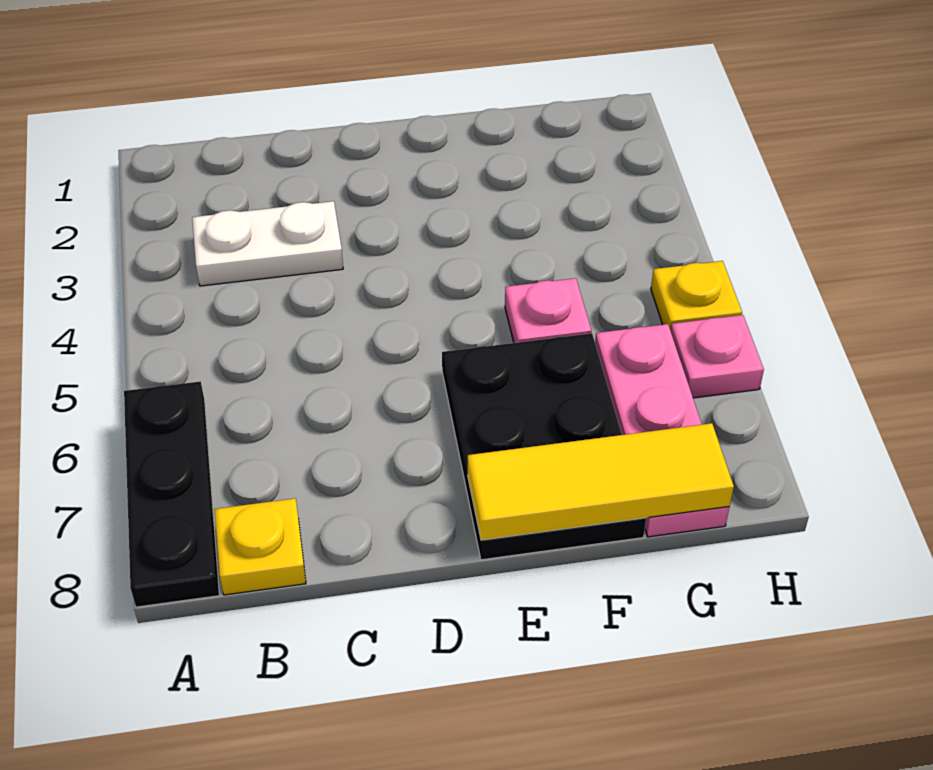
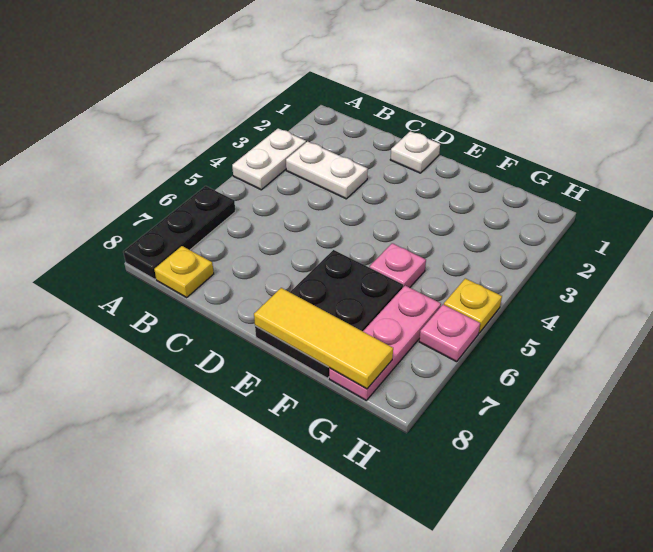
none -> white plate A3:A4 level 1
none -> white plate D1 level 1

